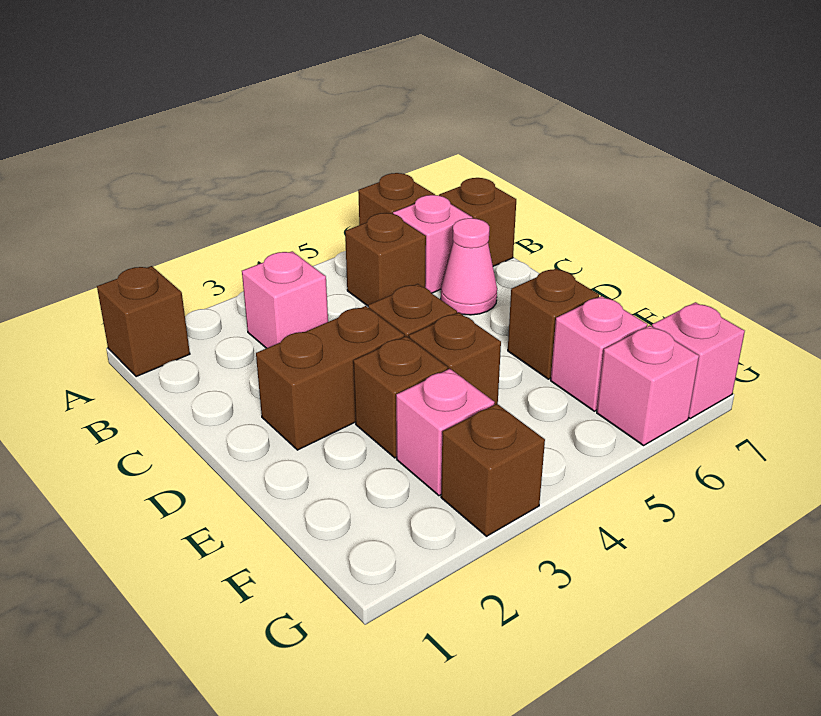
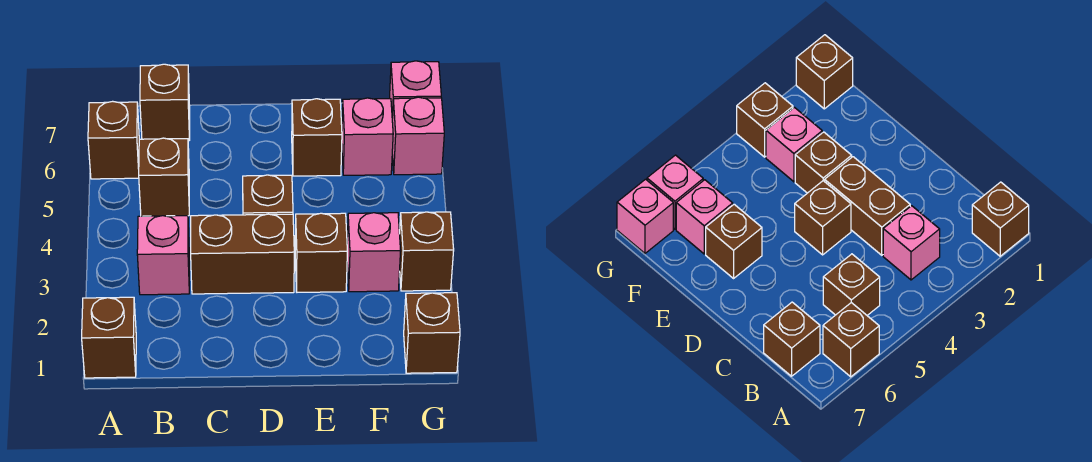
pink brick B6 level 1 -> none
pink cone C6 level 1 -> none
brown brick D2:D3 level 1 -> brown brick C3:D3 level 1
brown brick E4 level 1 -> brown brick G1 level 1

